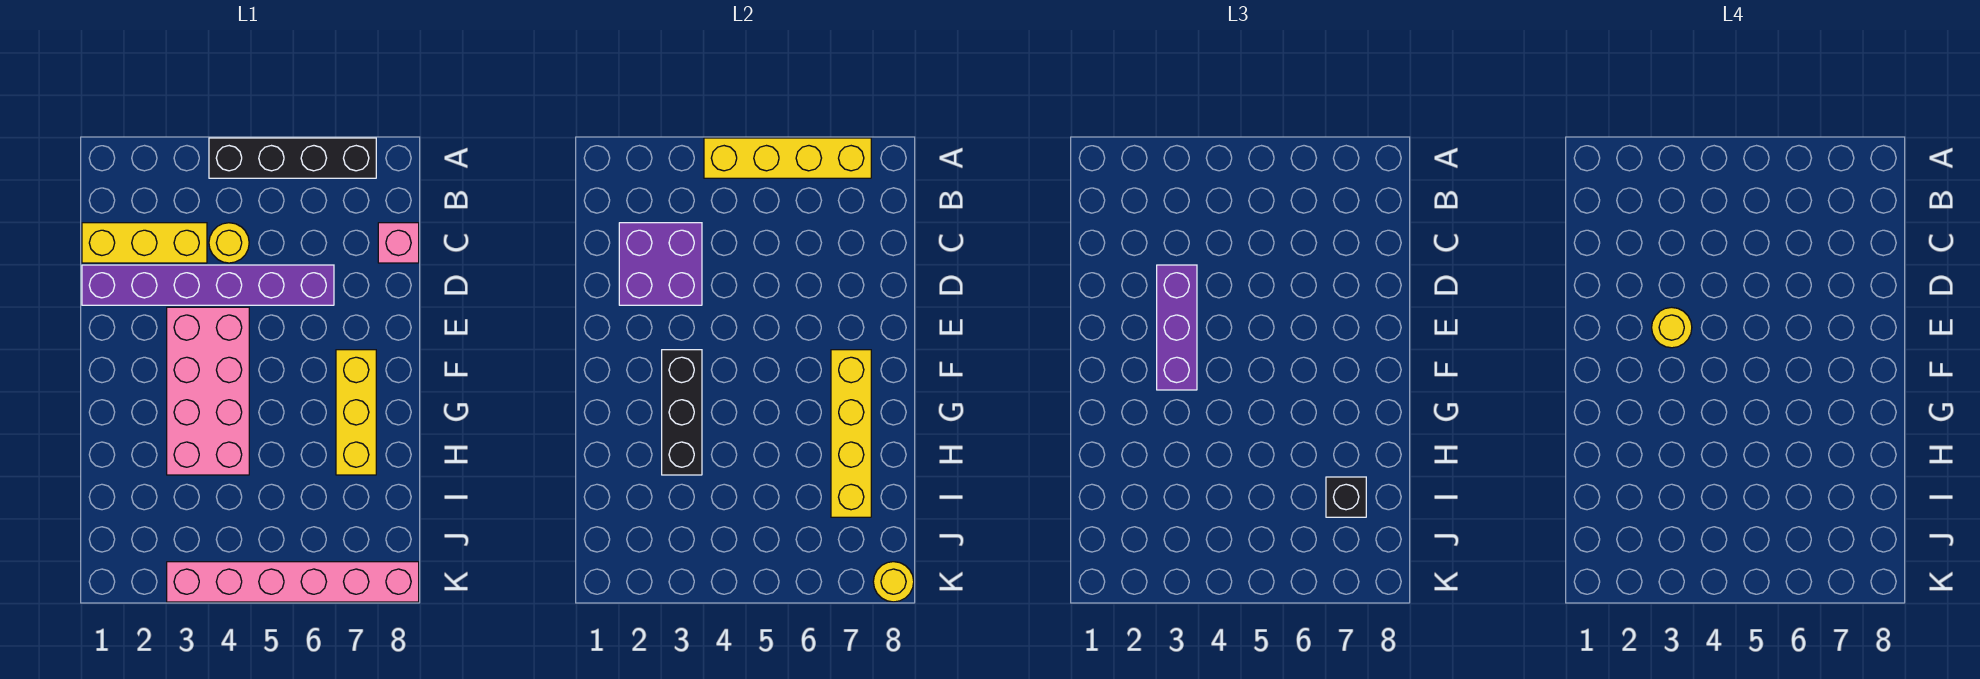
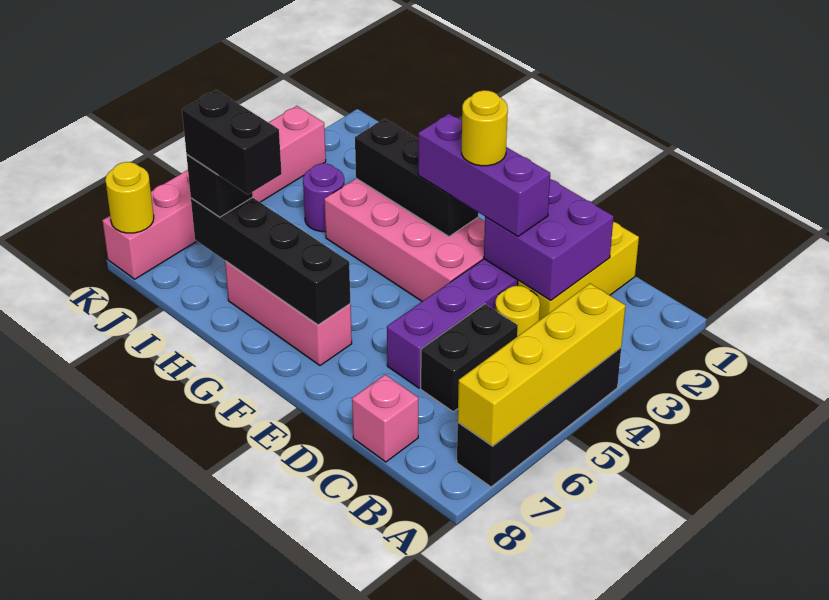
none -> black brick C5:C6 level 1
yellow brick F7:H7 level 1 -> pink brick F7:H7 level 1
yellow brick F7:I7 level 2 -> black brick F7:I7 level 2
none -> black brick H7:I7 level 4
none -> purple round brick I4 level 1

